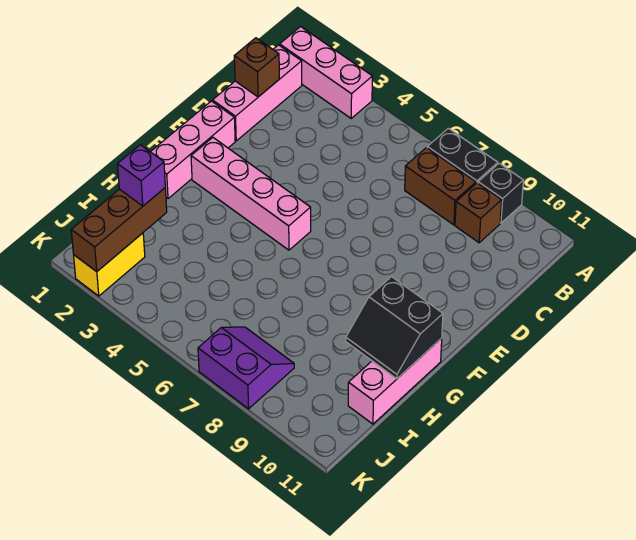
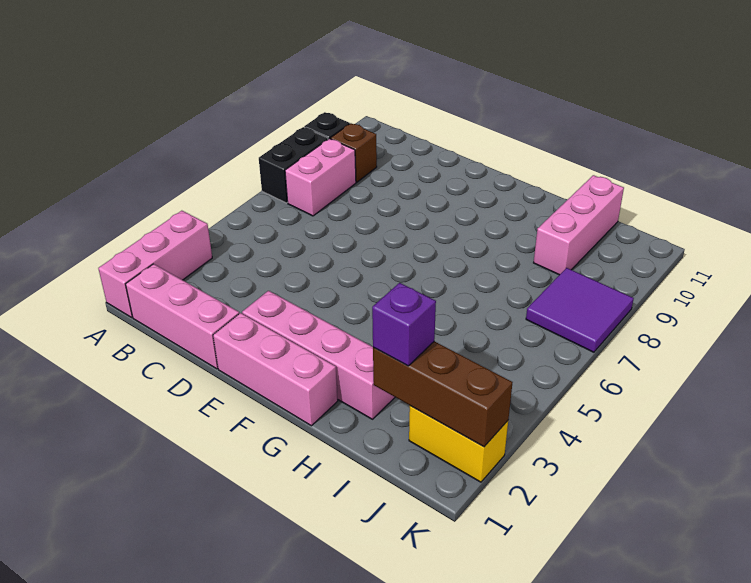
brown brick B7:B8 level 1 -> pink brick B7:B8 level 1
brown brick C1 level 2 -> none
pink brick F2:F5 level 1 -> pink brick E2:H2 level 1
black slope G10:H11 level 2 top G -> none
pink brick G11:I11 level 1 -> pink brick I9:I11 level 1
purple slope J7:K8 level 1 top K -> purple tile J7:K8 level 1

